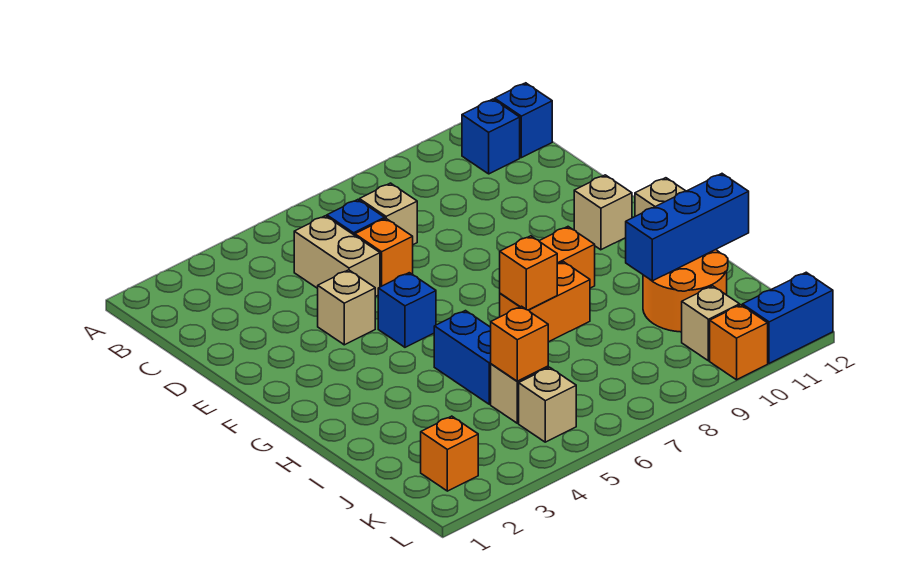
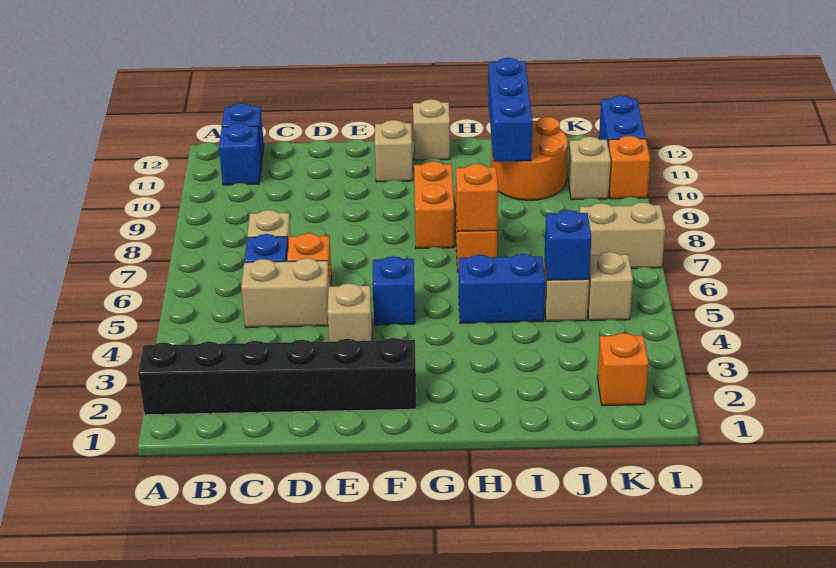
none -> black brick A2:F2 level 1
orange brick J5 level 2 -> blue brick J5 level 2
none -> tan brick K7:L7 level 1

